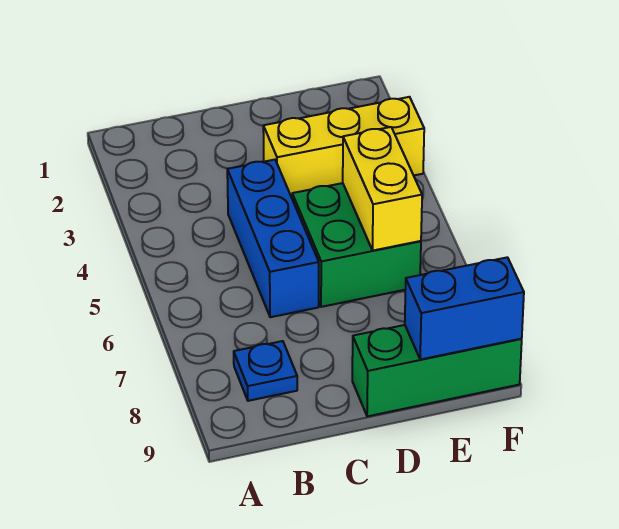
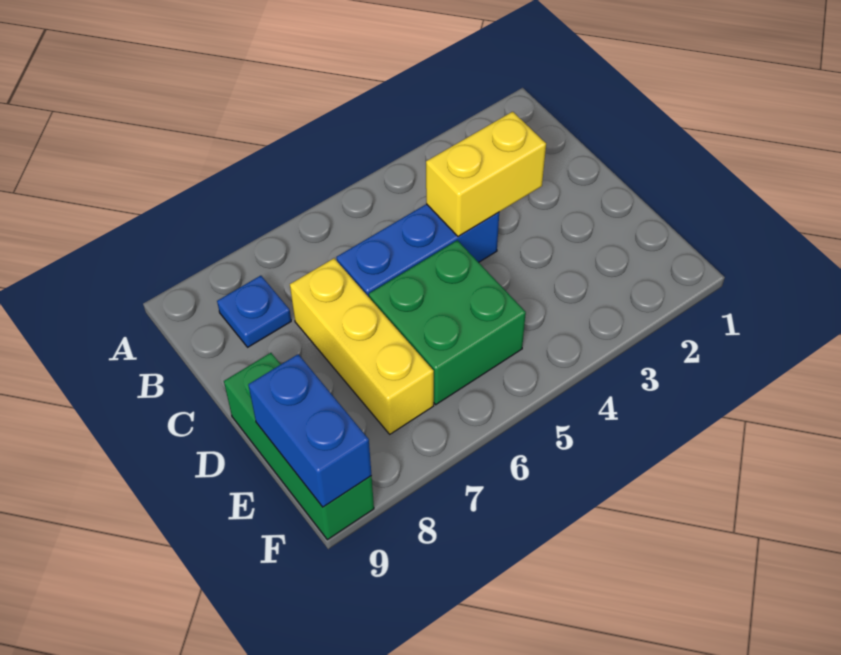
yellow brick D3:F3 level 1 -> yellow brick C7:E7 level 1
yellow brick E5:E6 level 2 -> yellow brick C3:C4 level 2

